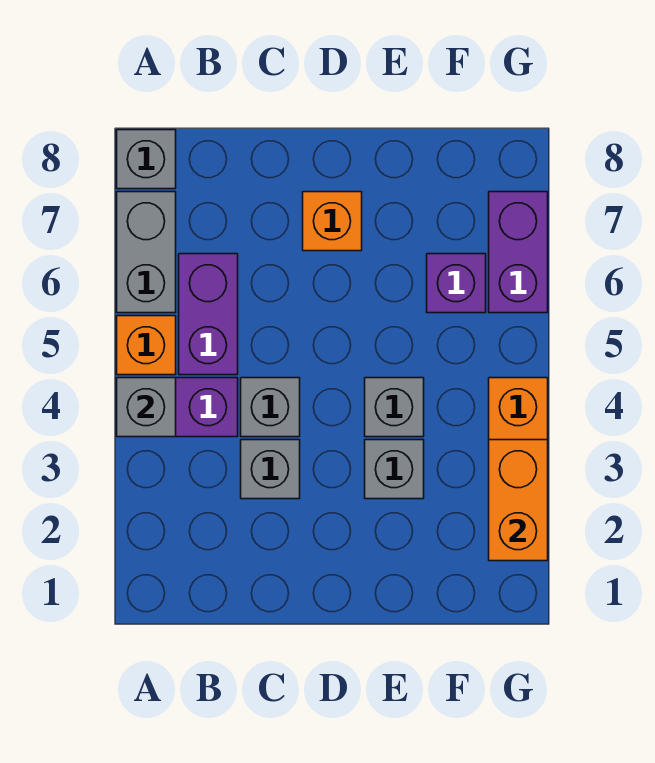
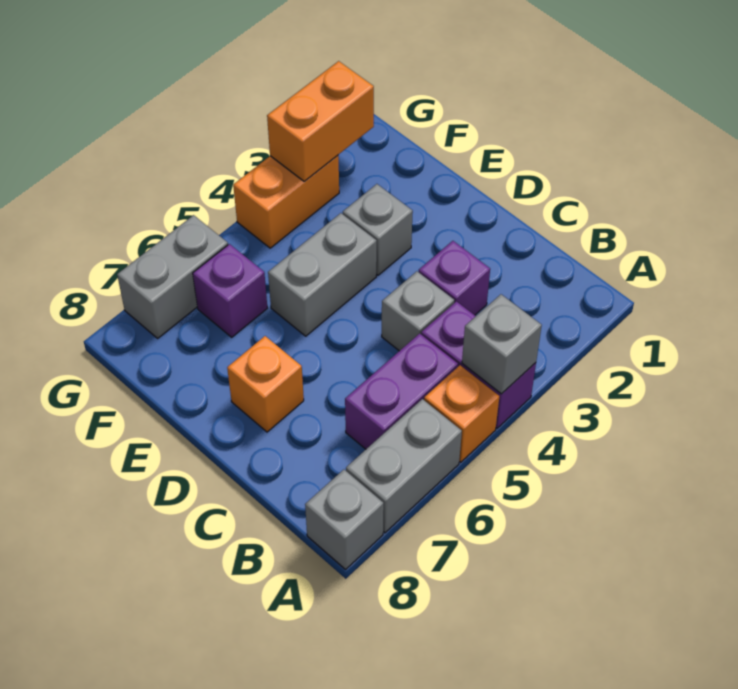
grey brick C3 level 1 -> purple brick C3 level 1
grey brick E4 level 1 -> grey brick E4:E5 level 1
purple brick G6:G7 level 1 -> grey brick G6:G7 level 1

